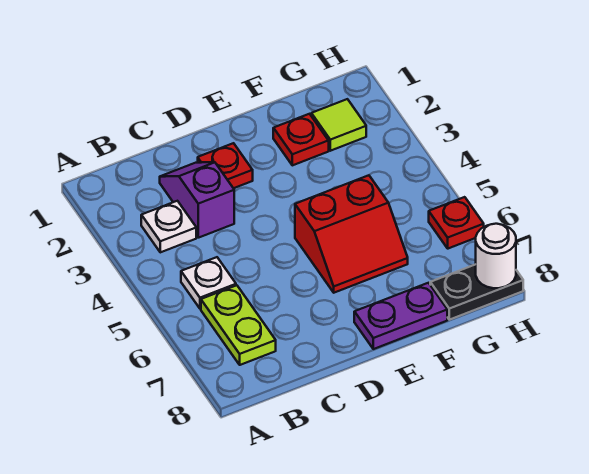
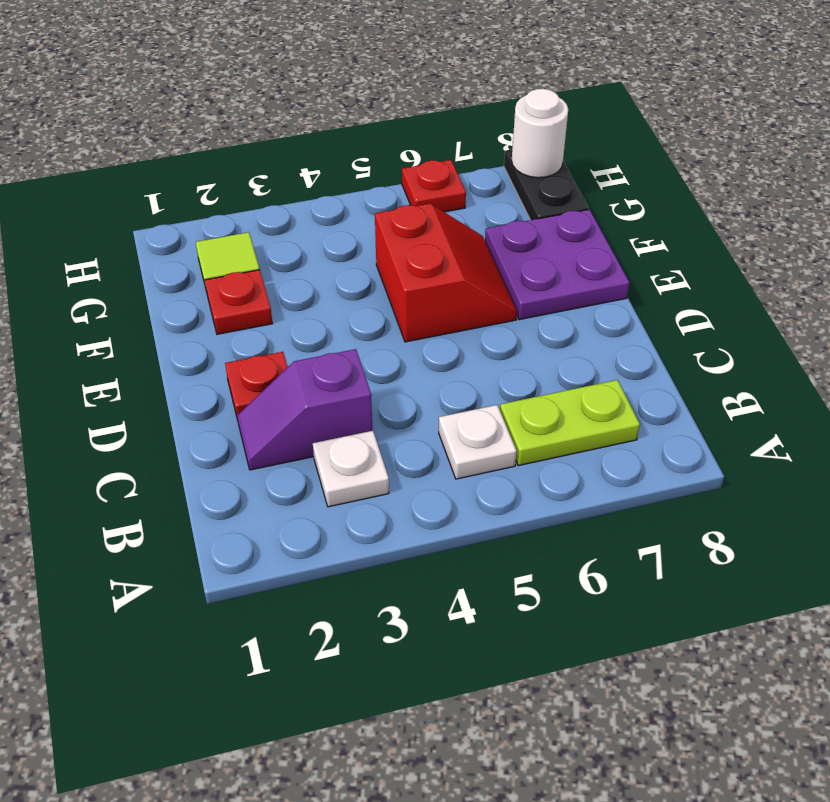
purple plate E8:F8 level 1 -> purple plate E7:F8 level 1

